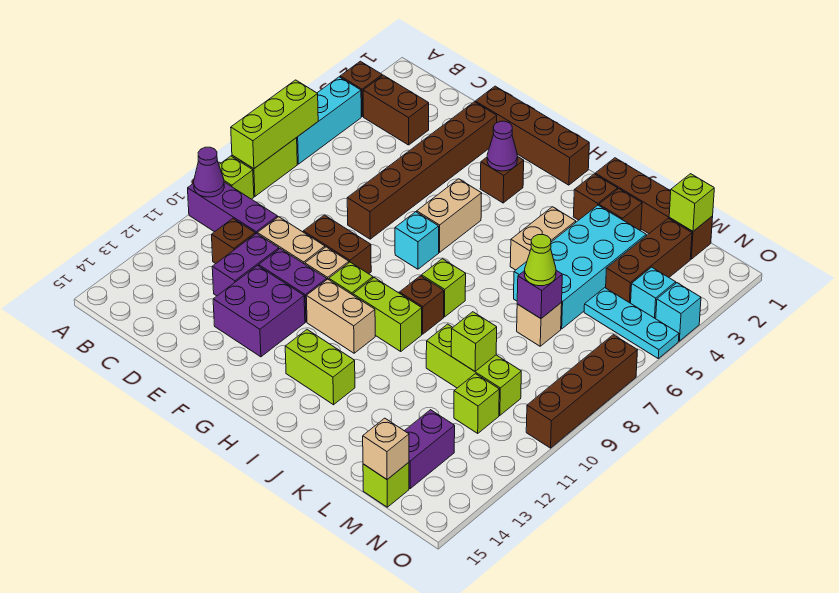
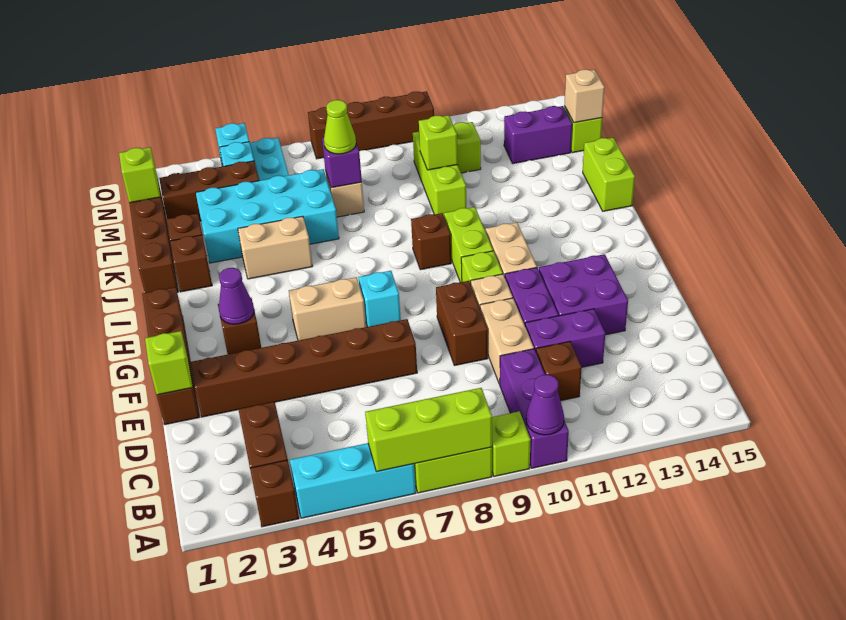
lime brick H13:I13 level 1 -> lime brick J15:K15 level 1
lime brick I8 level 1 -> lime brick E1 level 2

